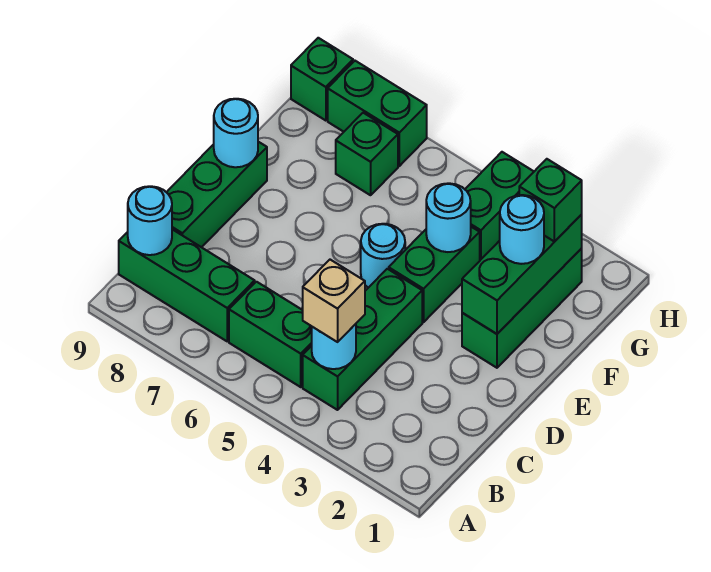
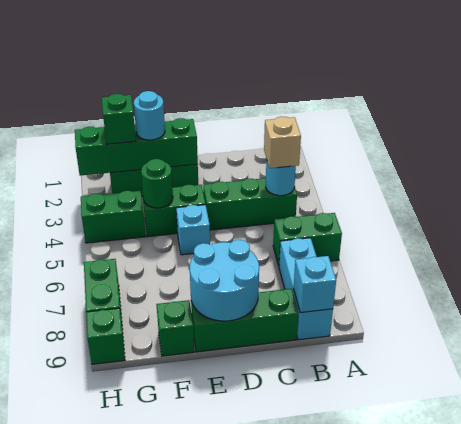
green brick B5:B6 level 1 -> green brick A6:B6 level 1
green brick B7:B9 level 1 -> cyan brick B7:B9 level 1
cyan round brick B9 level 2 -> cyan brick B9 level 2
green brick E2:G2 level 2 -> green brick E2:H2 level 2
cyan round brick E5 level 1 -> cyan brick E5 level 1
cyan round brick E9 level 2 -> cyan round brick D8:E9 level 2
cyan round brick F4 level 2 -> green round brick F4 level 2
green brick G7 level 1 -> green brick F9 level 1

